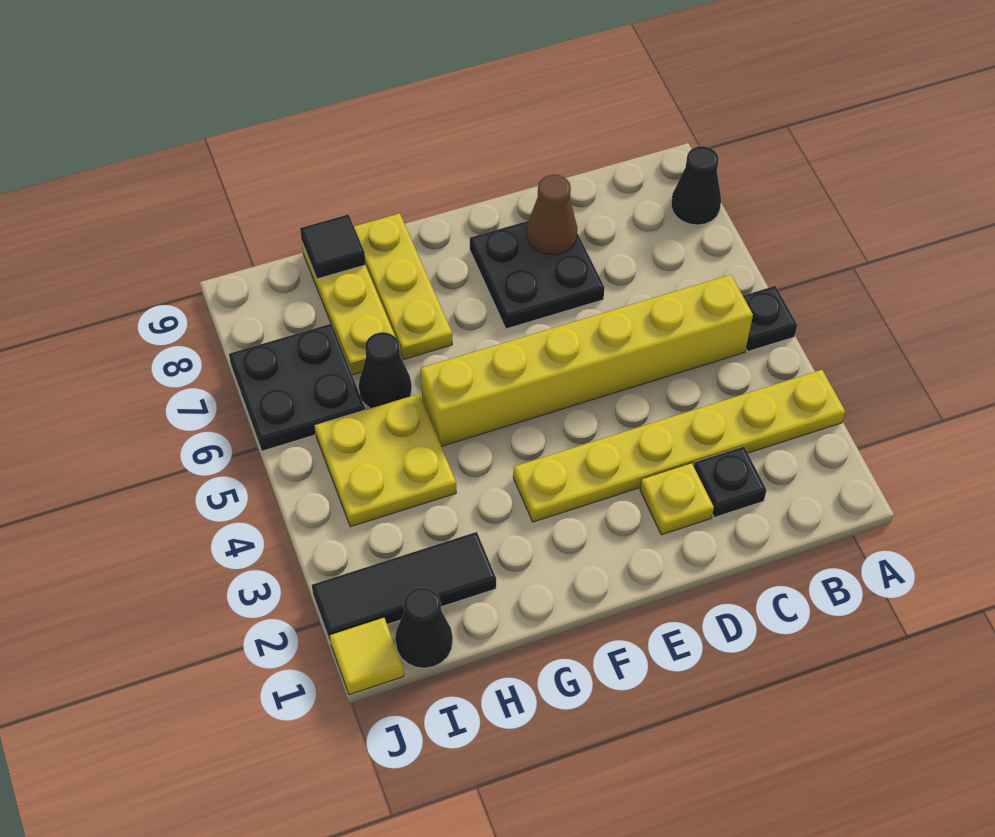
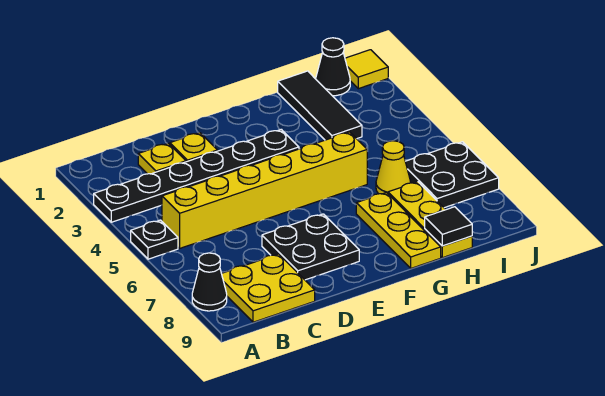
yellow plate A3:F3 level 1 -> black plate A3:F3 level 1
black plate C2 level 1 -> yellow plate C2 level 1
brown cone D8 level 2 -> none
black tile H2:J2 level 1 -> black tile H1:H3 level 1
yellow plate H4:I5 level 1 -> yellow plate B8:C9 level 1
black cone H6 level 1 -> yellow cone H6 level 1

